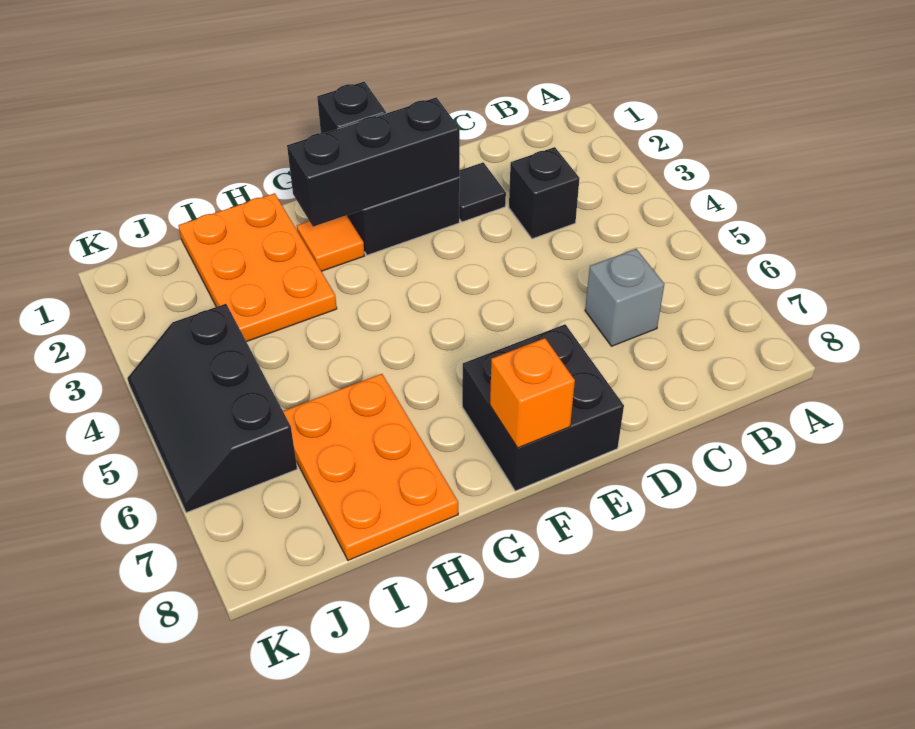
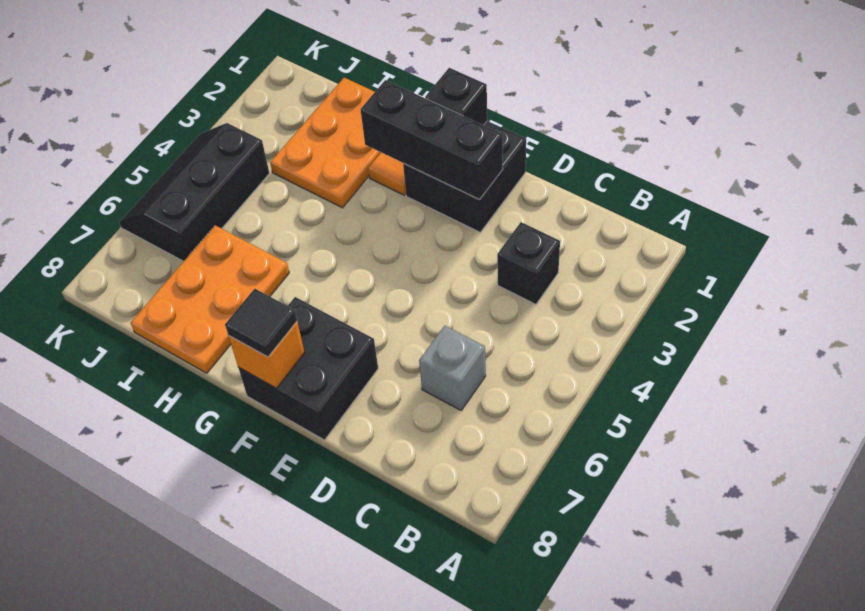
black tile D2 level 1 -> black tile F8 level 3

